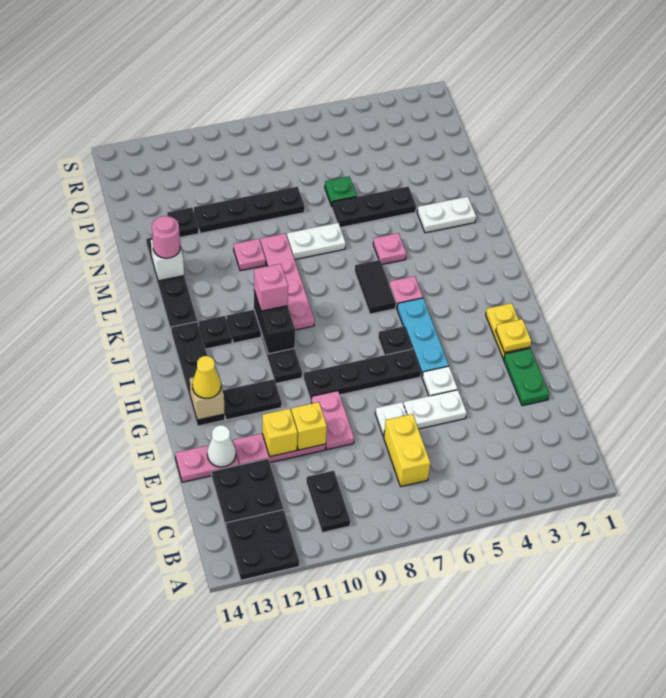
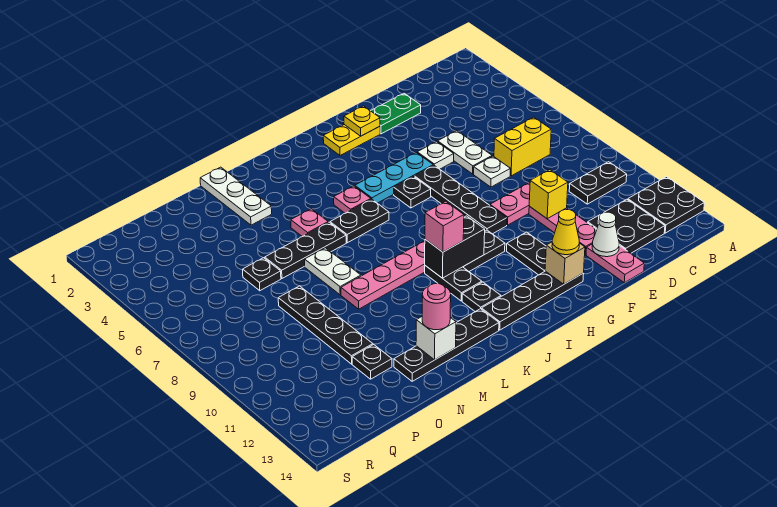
yellow brick E11 level 2 -> none
black tile J6:K6 level 1 -> black plate J6:K6 level 1
white plate M2:M3 level 1 -> white plate M1:M3 level 1
pink plate M10 level 1 -> none
black plate N4:N6 level 1 -> black plate L6:N6 level 1
green plate O6 level 1 -> black plate O6 level 1

